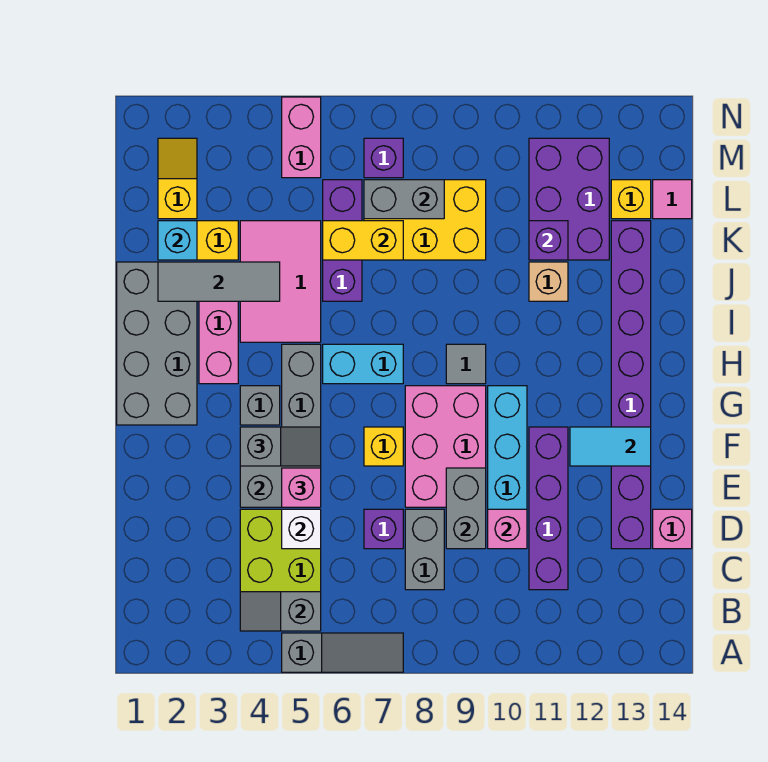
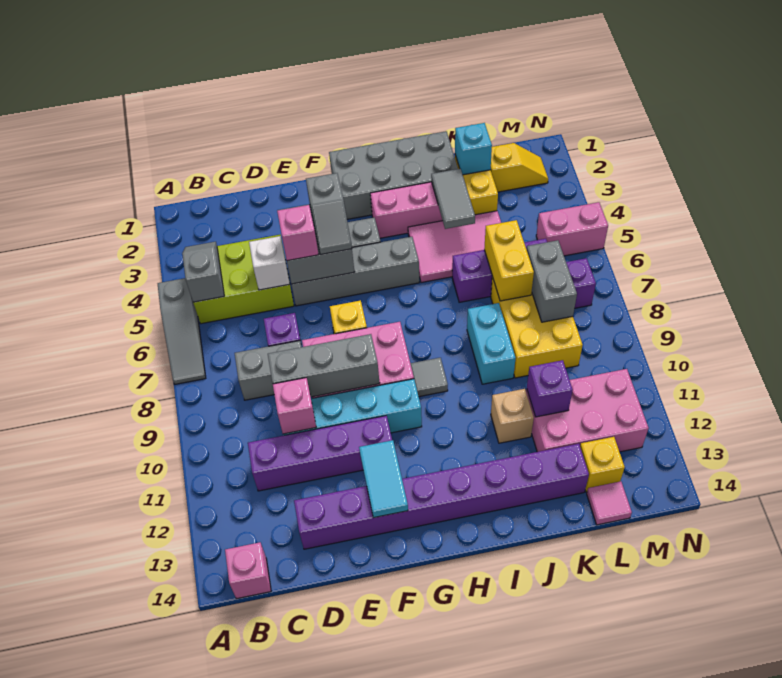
grey brick D9:E9 level 2 -> grey brick D9:F9 level 2
pink brick D14 level 1 -> pink brick B14 level 1
cyan brick H6:H7 level 1 -> cyan brick J8:J9 level 1
grey tile J2:J4 level 2 -> grey tile J3:J4 level 2
purple brick K11:M12 level 1 -> pink brick K11:M12 level 1

